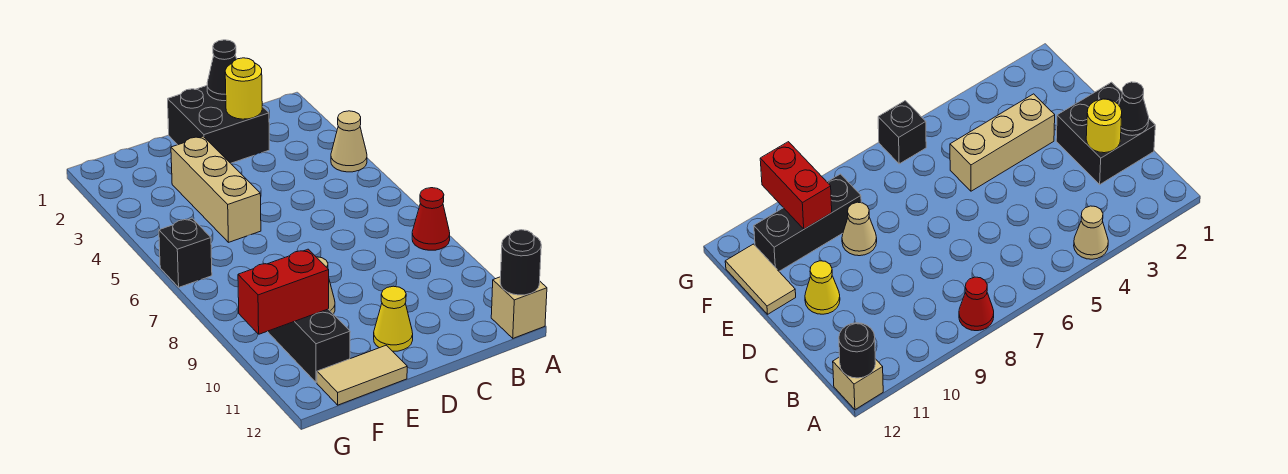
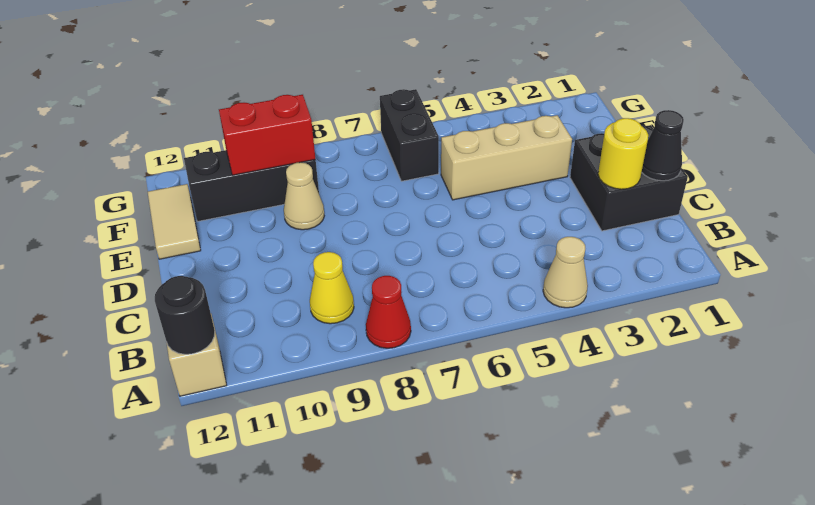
yellow cone D11 level 1 -> yellow cone B9 level 1
red brick F10:G10 level 2 -> red brick F9:F10 level 2
black brick G6 level 1 -> black brick F6:G6 level 1

